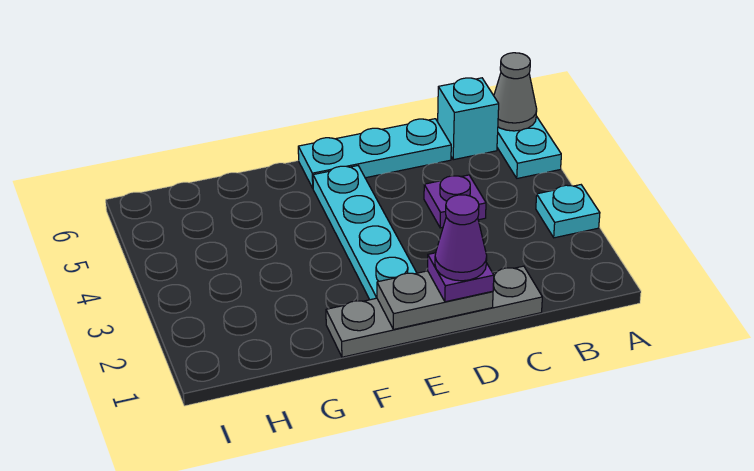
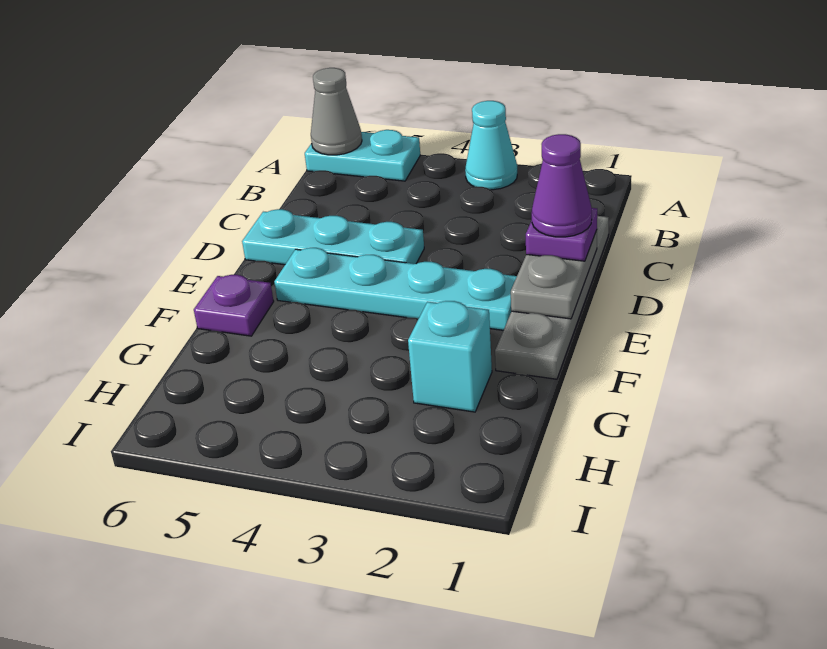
cyan plate A3 level 1 -> cyan cone A3 level 1
cyan brick B6 level 1 -> cyan brick G2 level 1
purple plate C4 level 1 -> purple plate F6 level 1
cyan plate C6:E6 level 1 -> cyan plate D4:D6 level 1

